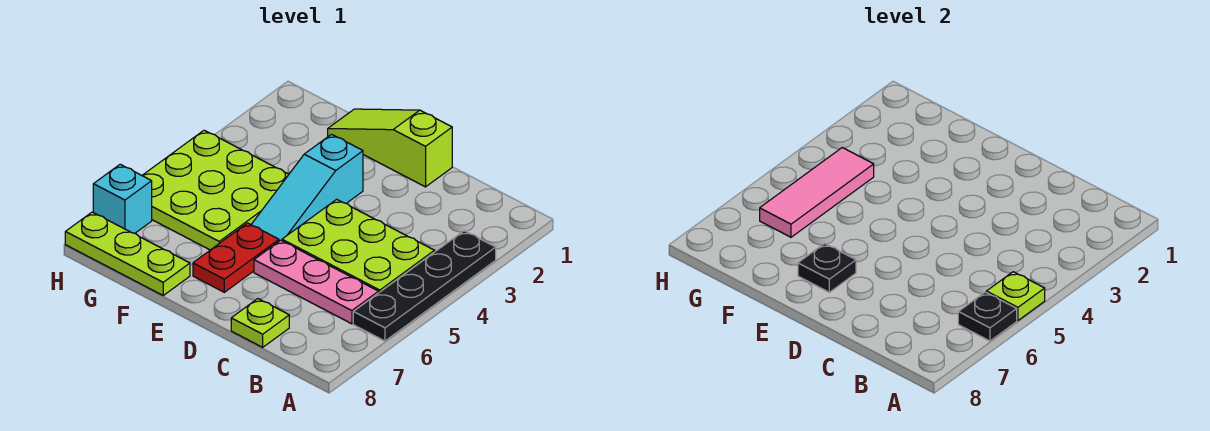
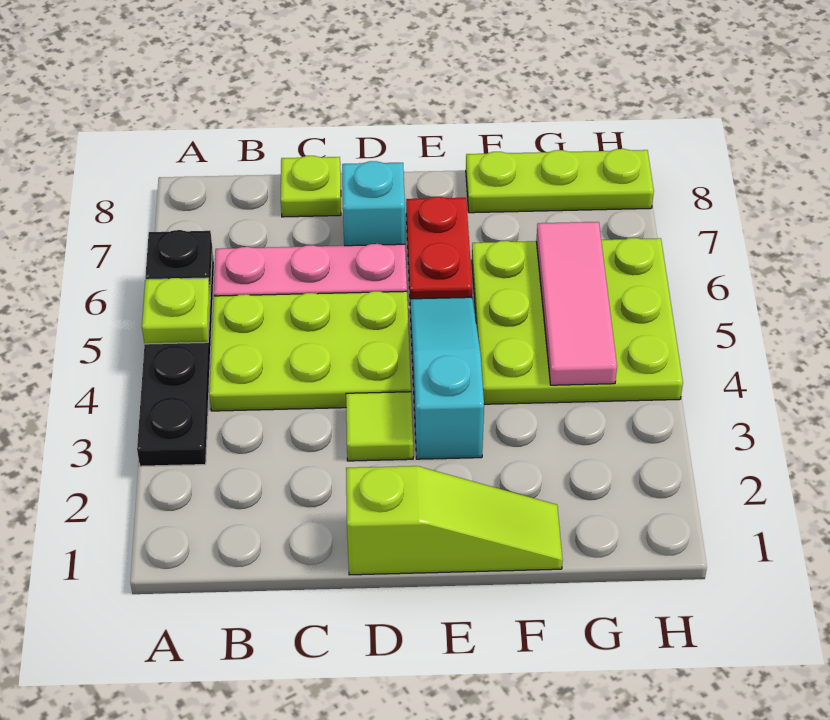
none -> lime tile D3 level 1
black plate E7 level 2 -> none
cyan brick H7 level 1 -> cyan brick D7 level 1

